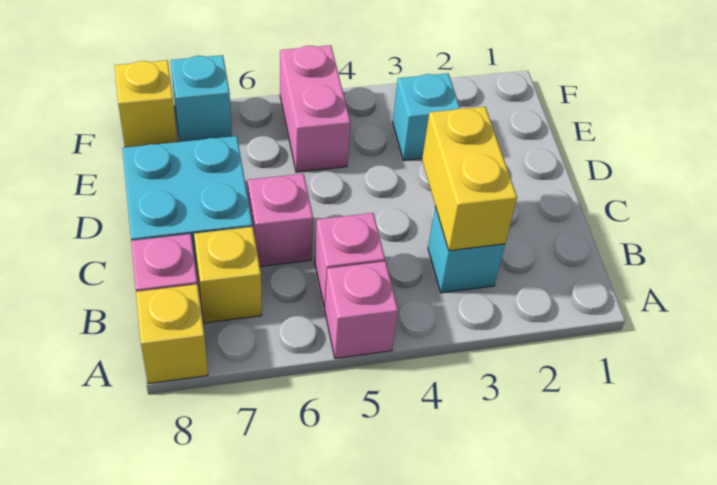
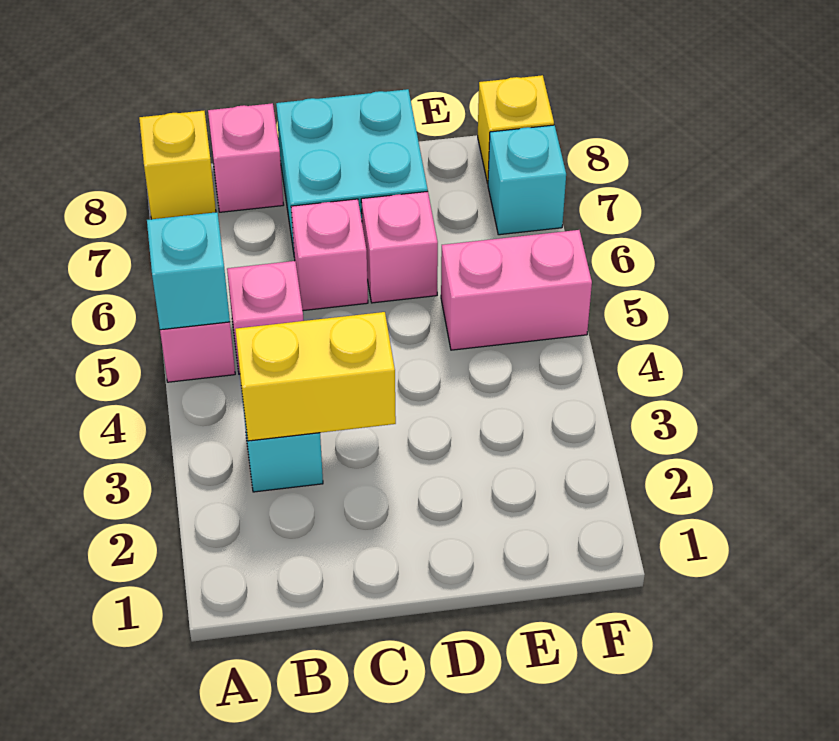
yellow brick B7 level 1 -> none
none -> pink brick D6 level 1
cyan brick E3 level 1 -> cyan brick A5 level 2

